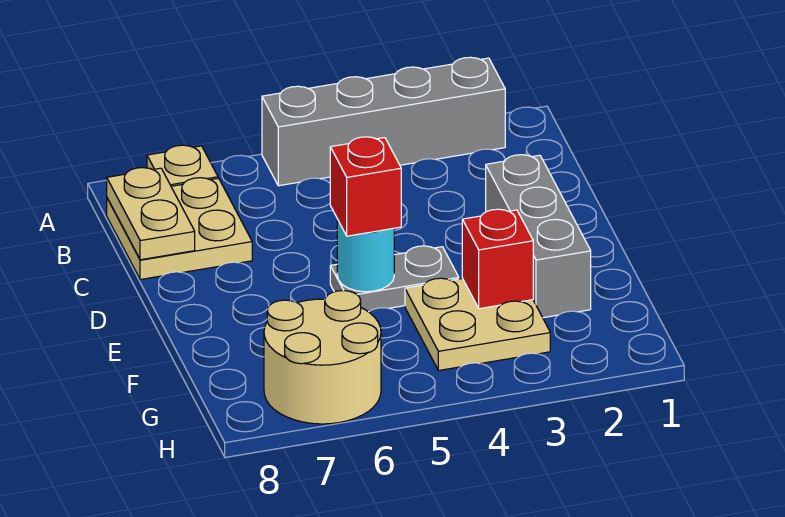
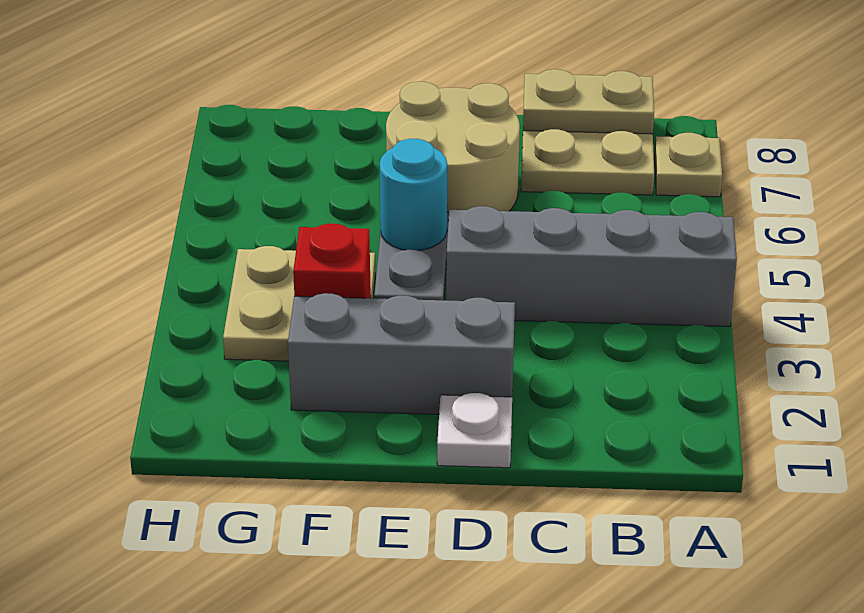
grey brick A2:A5 level 1 -> grey brick A4:D4 level 1
none -> white plate D1 level 1
red brick E5 level 3 -> none
tan round brick G6:H7 level 1 -> tan round brick D6:E7 level 1

